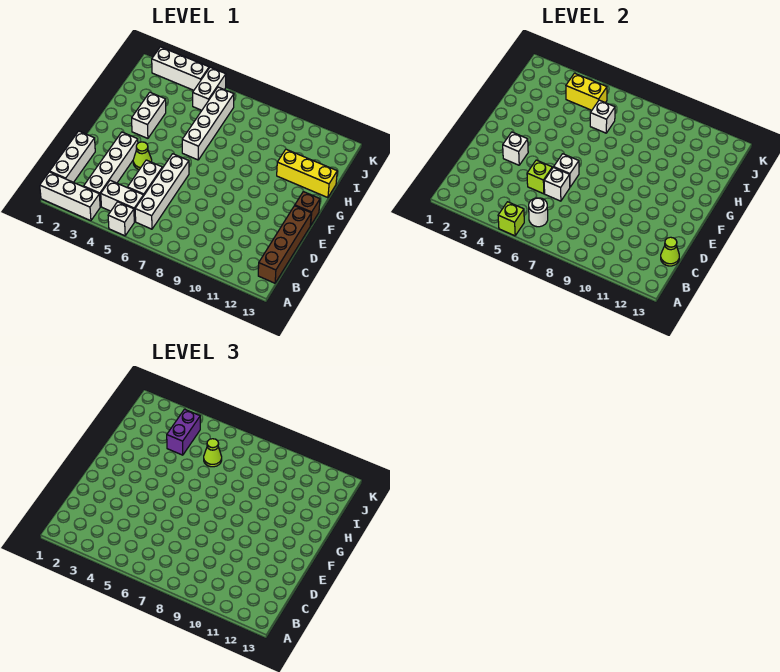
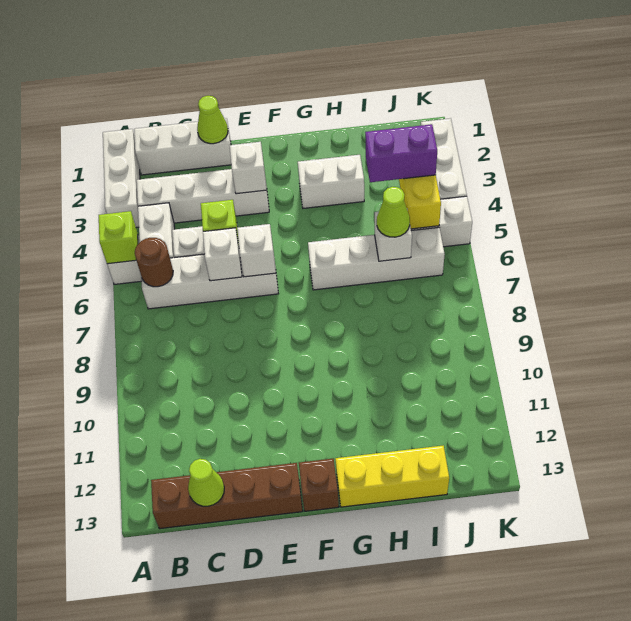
white round brick B6 level 2 -> brown round brick B6 level 2
lime cone E4 level 1 -> lime cone D1 level 2
yellow brick H11:H13 level 1 -> yellow brick G13:I13 level 1

